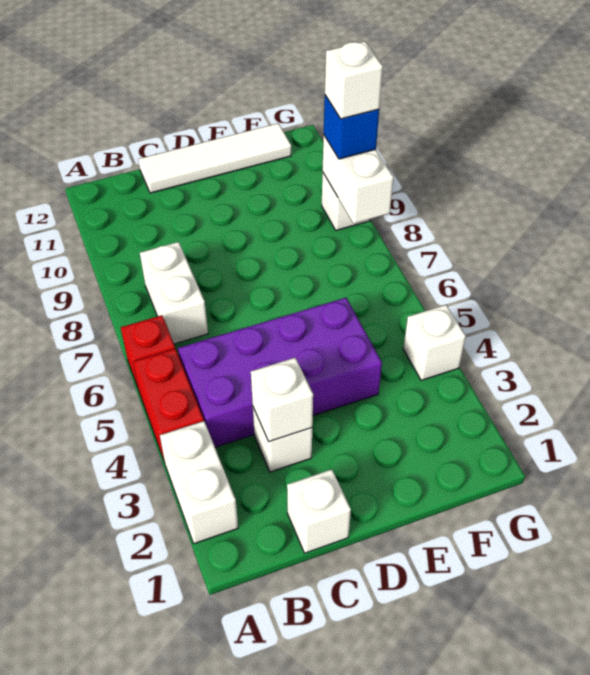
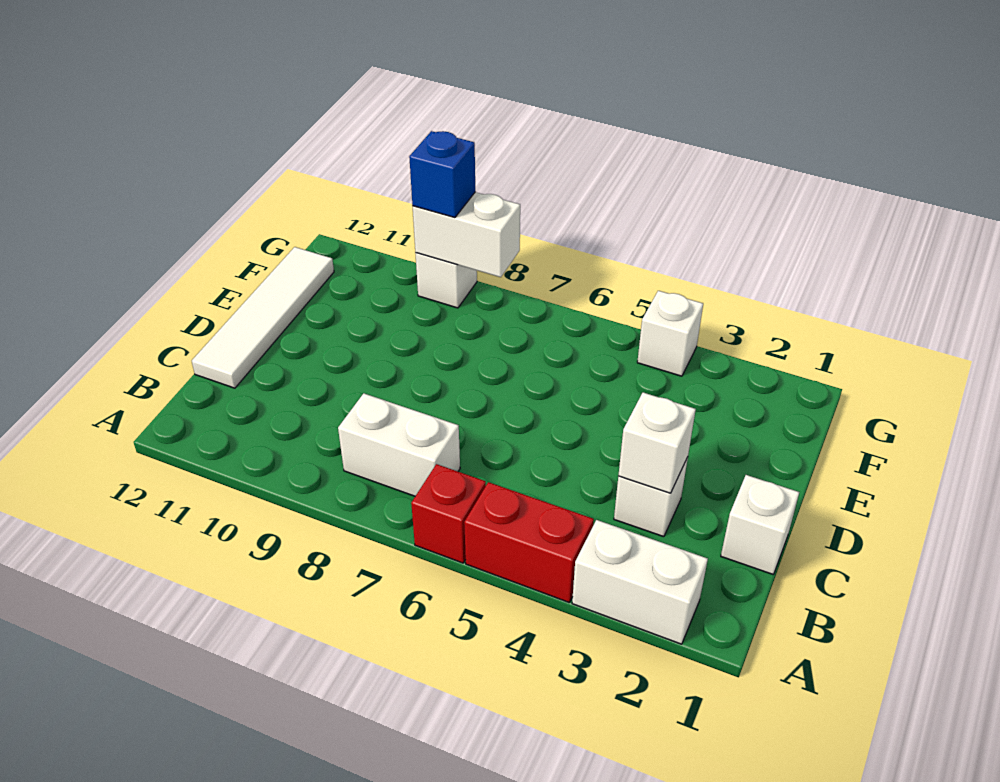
purple brick B4:E5 level 1 -> none
white brick G9 level 4 -> none

